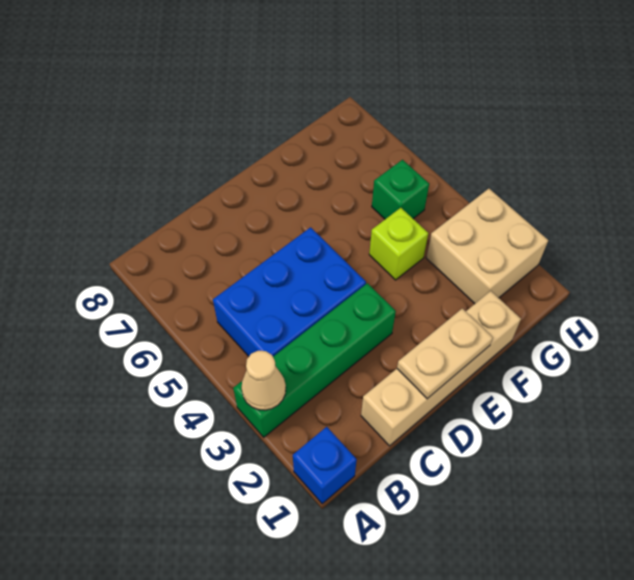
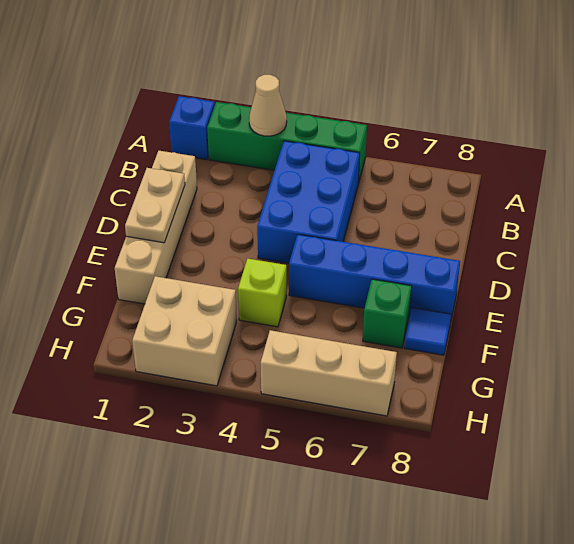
green brick A3:D3 level 1 -> green brick A2:A5 level 1
none -> blue brick E5:E8 level 1
none -> blue tile F8 level 1
green brick G5 level 1 -> green brick F7 level 1
none -> tan brick H5:H7 level 1

